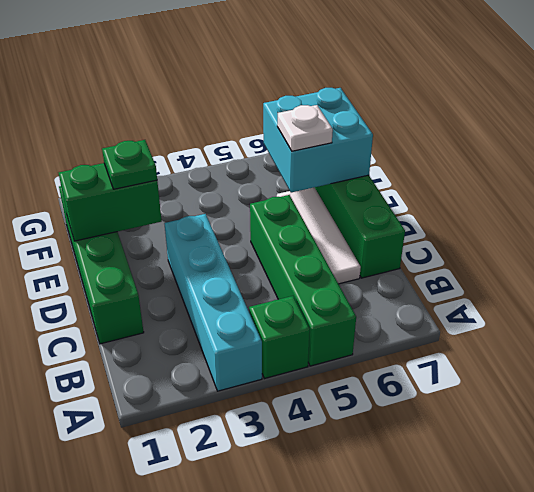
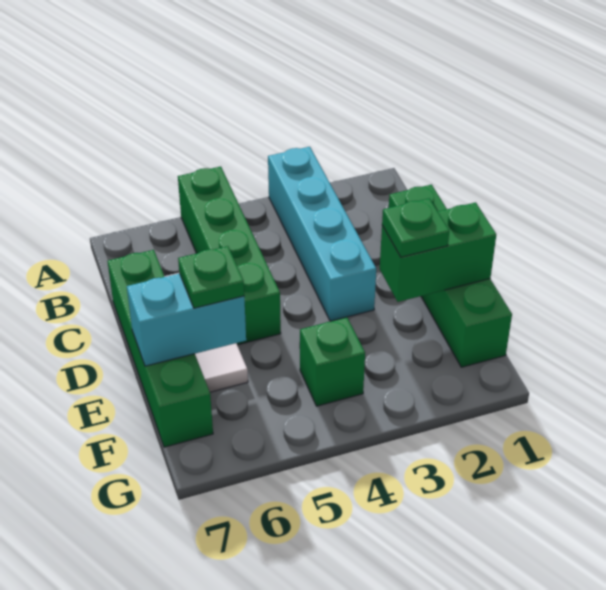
green brick A4 level 1 -> green brick F4 level 1
cyan brick E6:F7 level 2 -> cyan brick E6:E7 level 2
white plate E6 level 3 -> green plate E6 level 3

